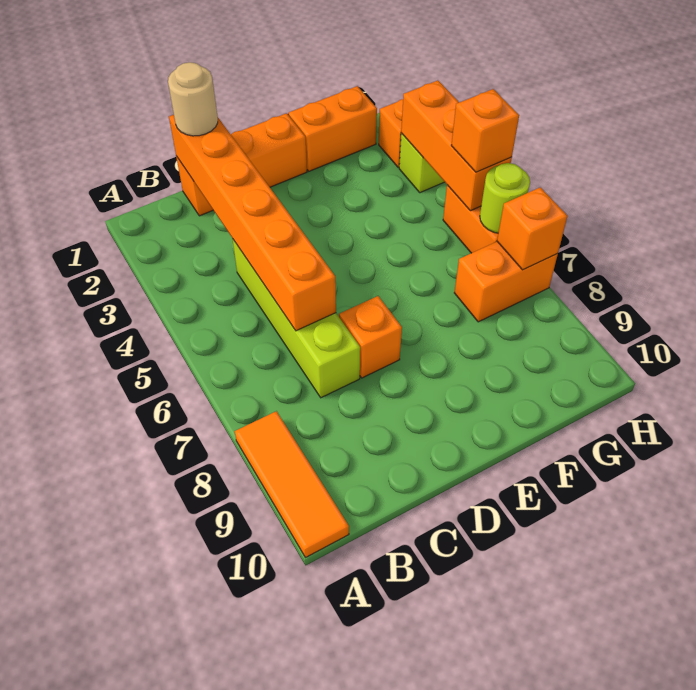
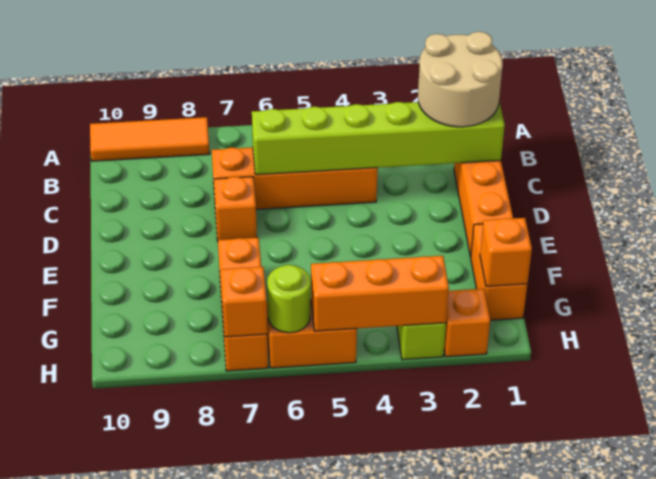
orange brick C1:C6 level 2 -> lime brick C1:C6 level 2
tan round brick C1 level 3 -> tan round brick B1:C2 level 3
lime brick C4:C7 level 1 -> orange brick C4:C7 level 1
orange brick G7:H7 level 1 -> orange brick F7:H7 level 1
orange brick H5 level 3 -> orange brick G1 level 2

